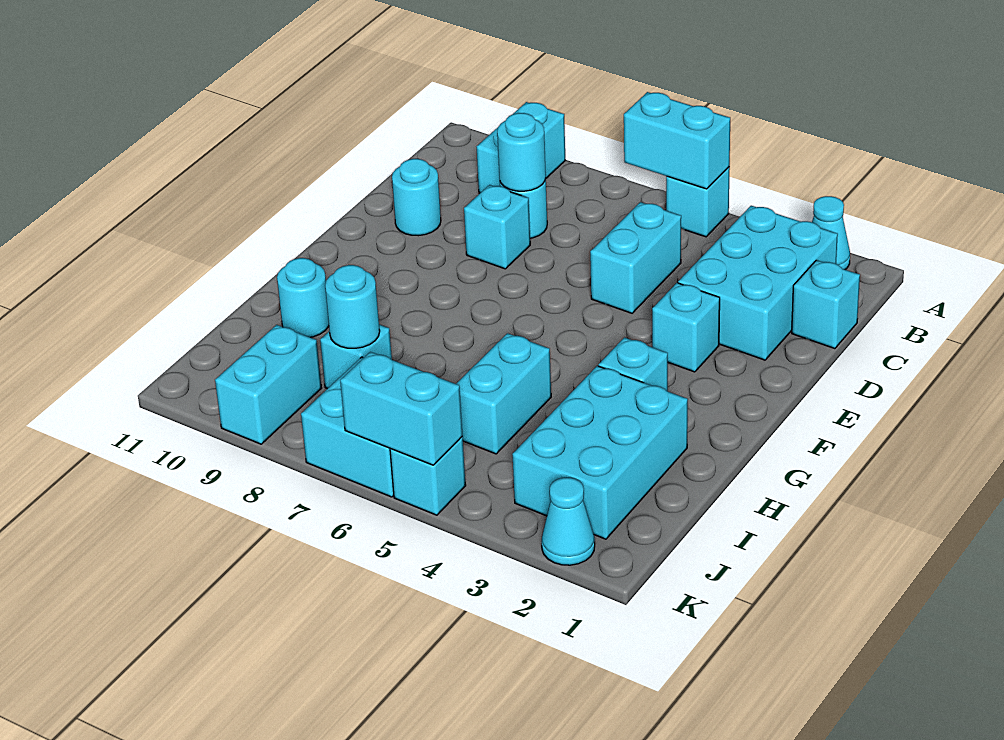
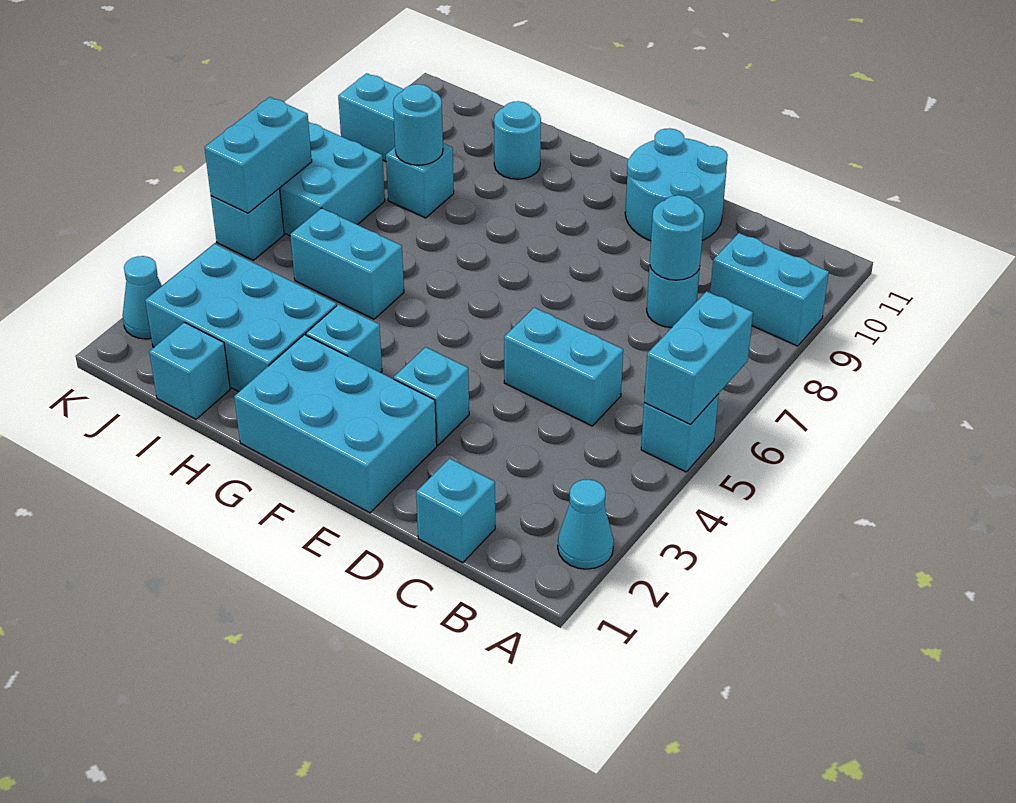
cyan brick B2:D3 level 1 -> cyan brick E1:G2 level 1
cyan brick D8 level 1 -> cyan brick I1 level 1
cyan round brick D10 level 1 -> cyan round brick D10:E11 level 1

